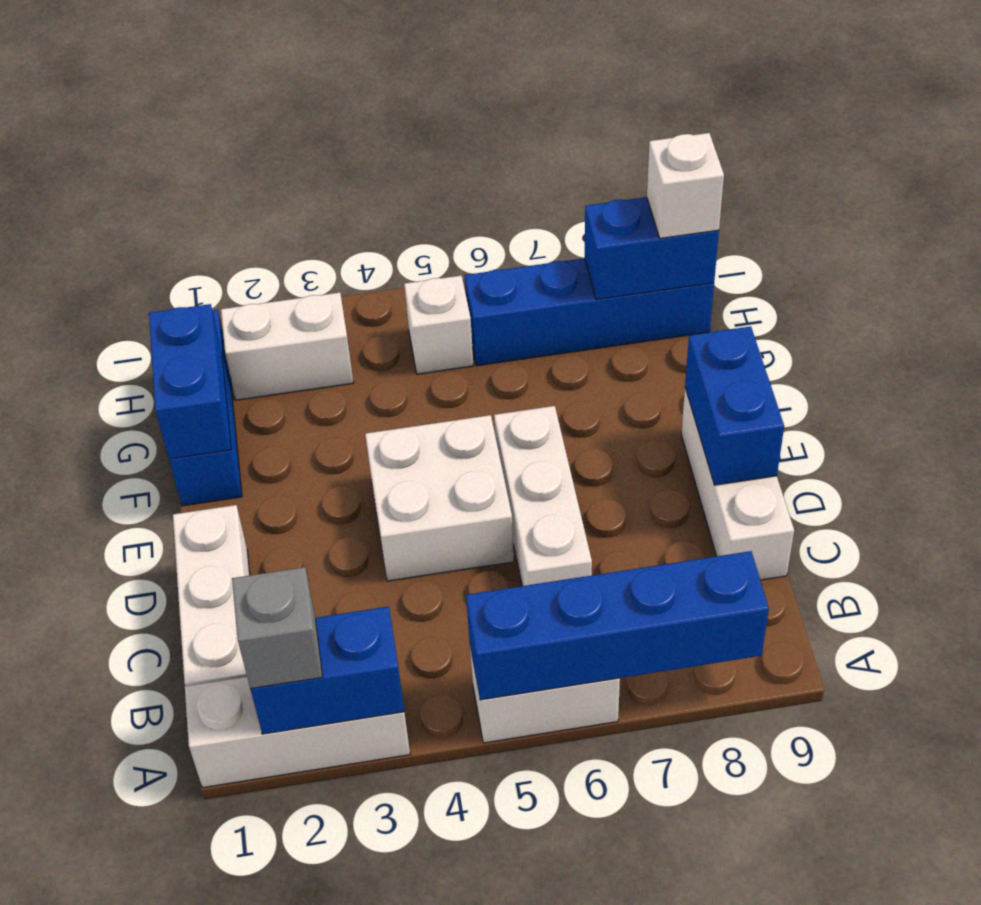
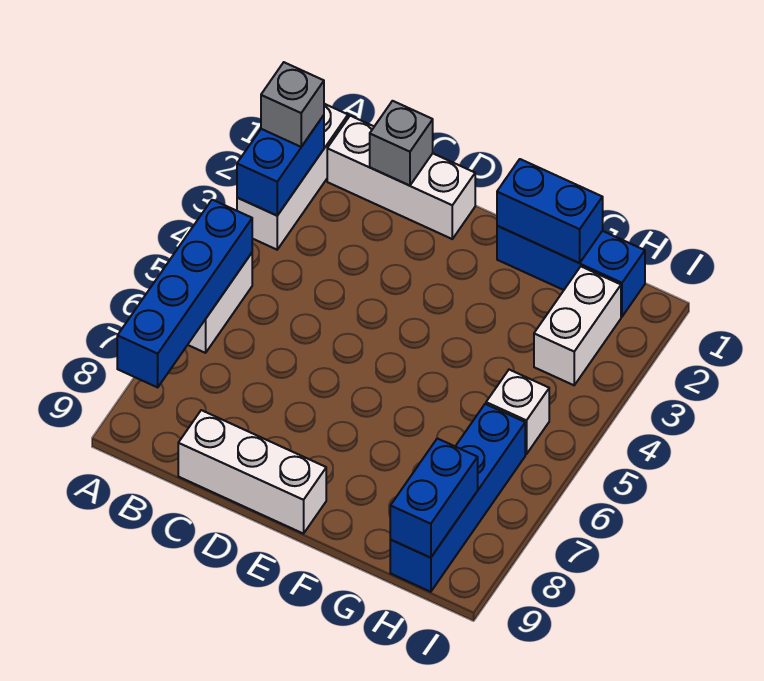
none -> grey brick C1 level 2
white brick C6:E6 level 1 -> none
white brick D4:E5 level 1 -> none
blue brick D9:E9 level 2 -> none
white brick H9 level 3 -> none

